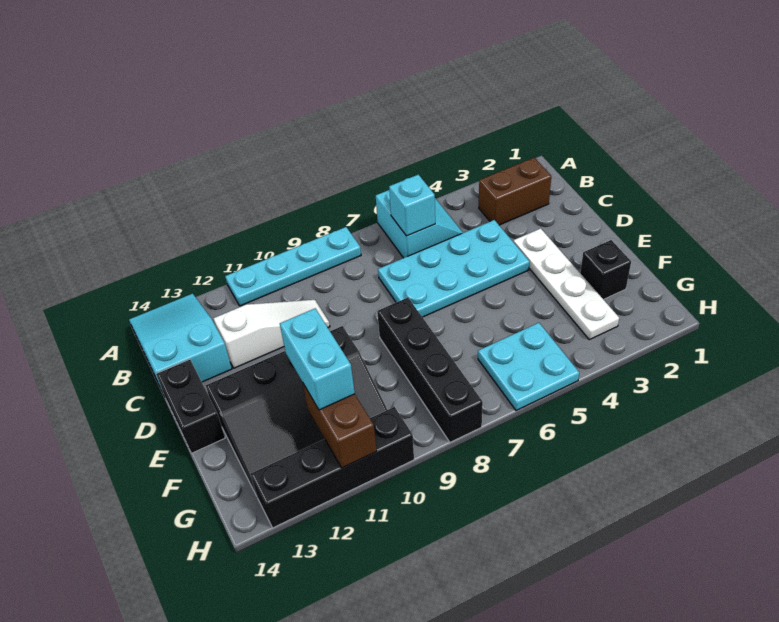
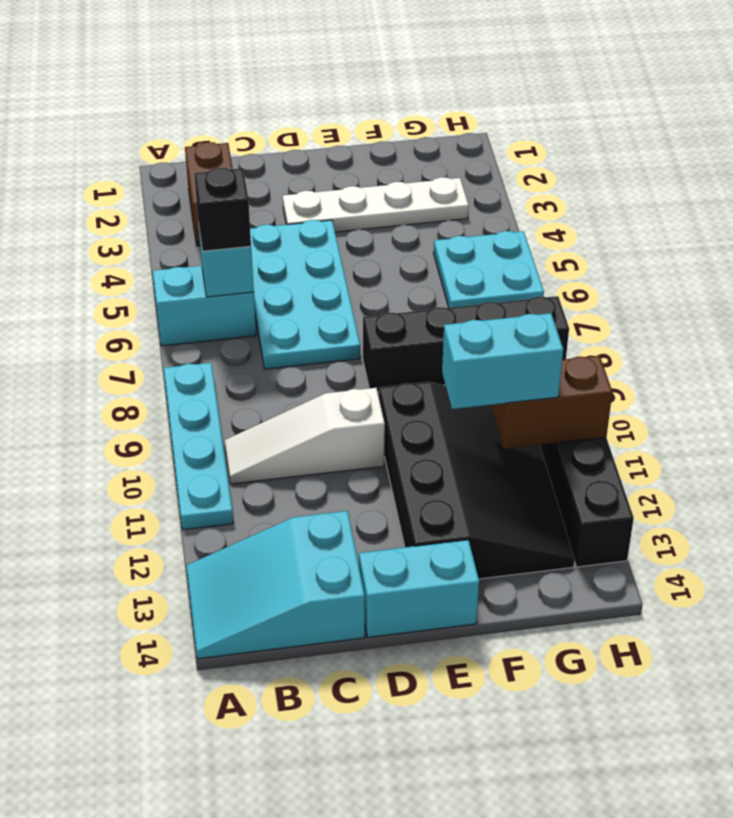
white slope C10:C12 level 1 top 12 -> white slope B10:D10 level 1 top D
black brick D14:E14 level 1 -> cyan brick D14:E14 level 1
black brick F2 level 1 -> black brick B6 level 3

